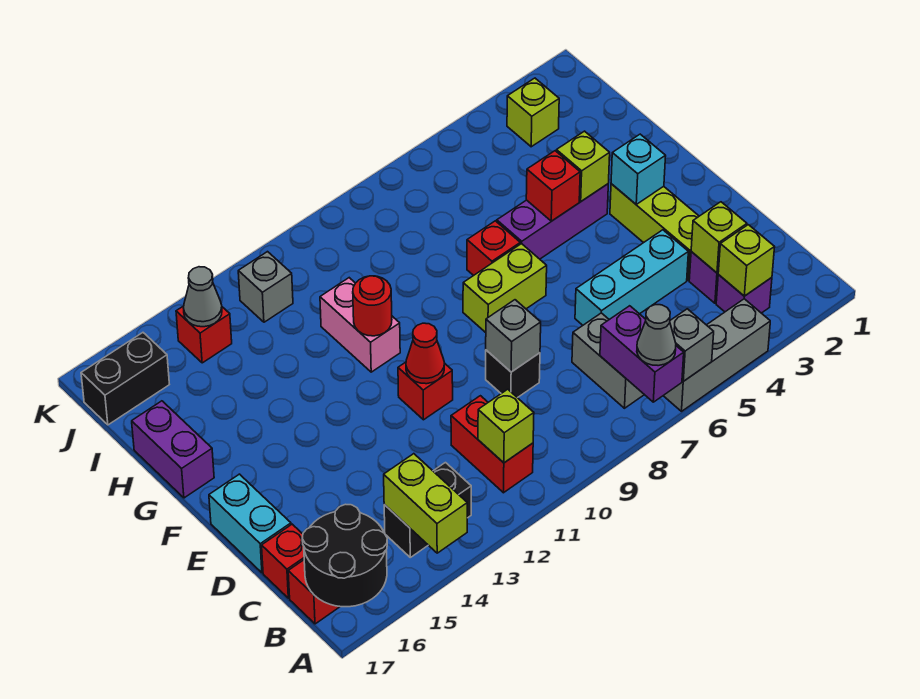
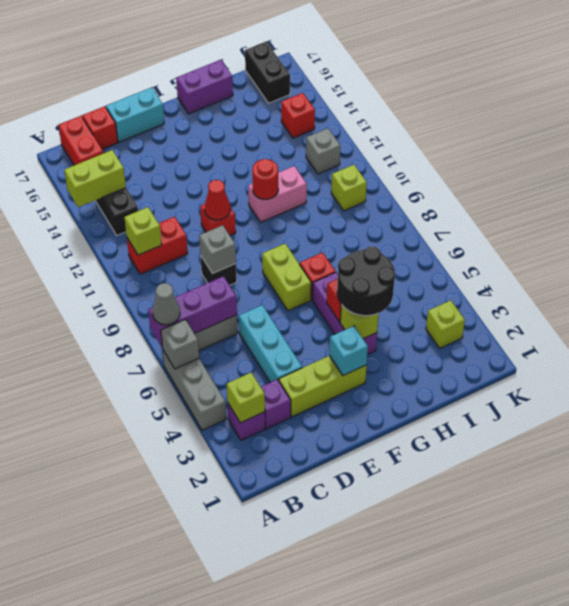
purple brick A7:B7 level 2 -> purple brick A7:C7 level 2
black round brick A16:B17 level 2 -> black round brick G4:H5 level 3
lime brick C3 level 2 -> lime brick J10 level 1
grey cone J14 level 2 -> none

